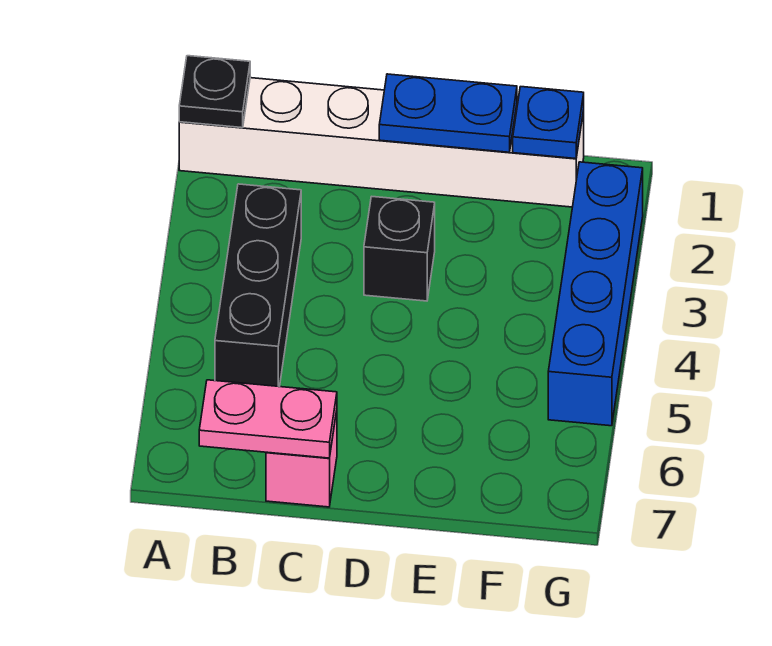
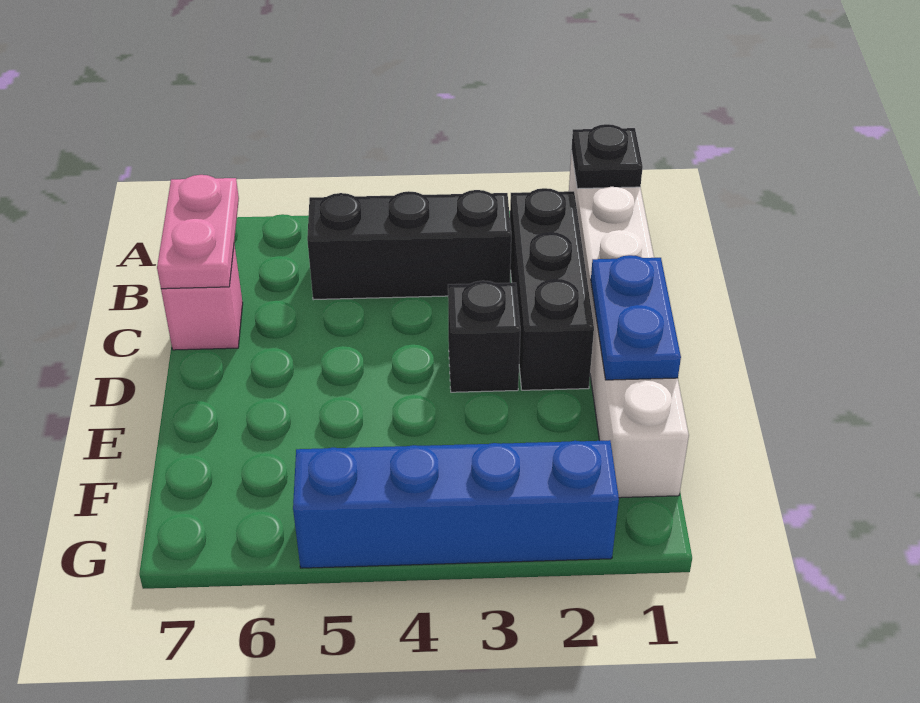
none -> black brick B2:D2 level 1
blue plate F1 level 2 -> none

